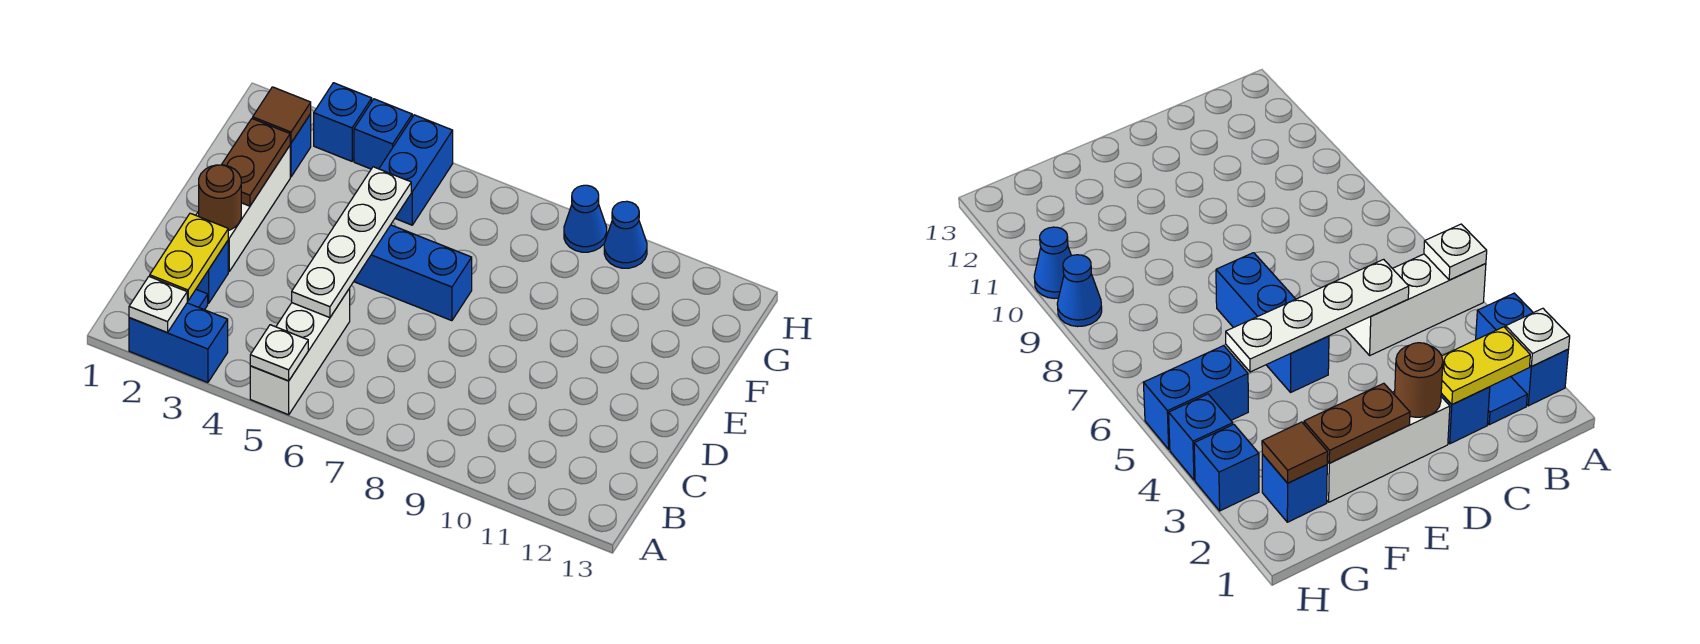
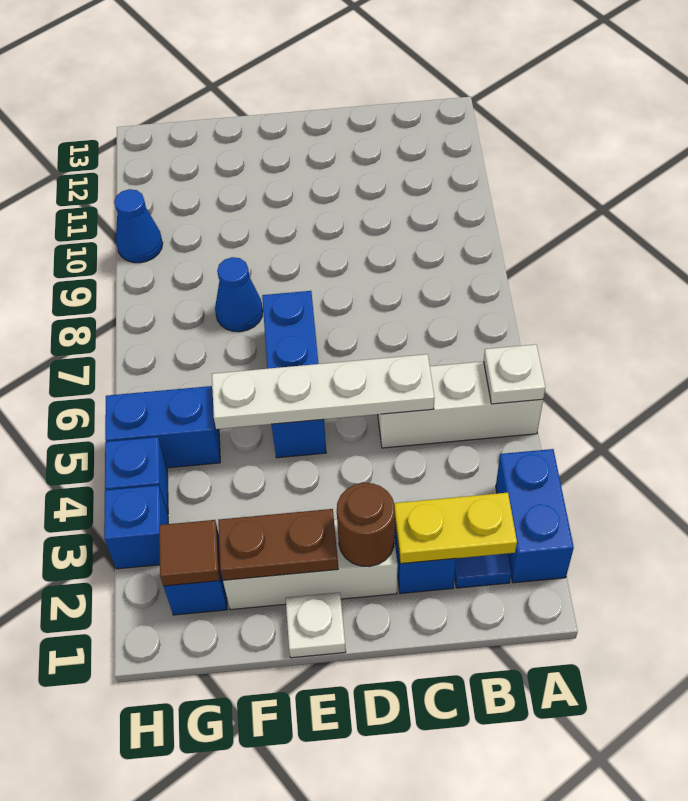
white plate A2 level 2 -> white plate E1 level 1
blue cone H9 level 1 -> blue cone F8 level 1

